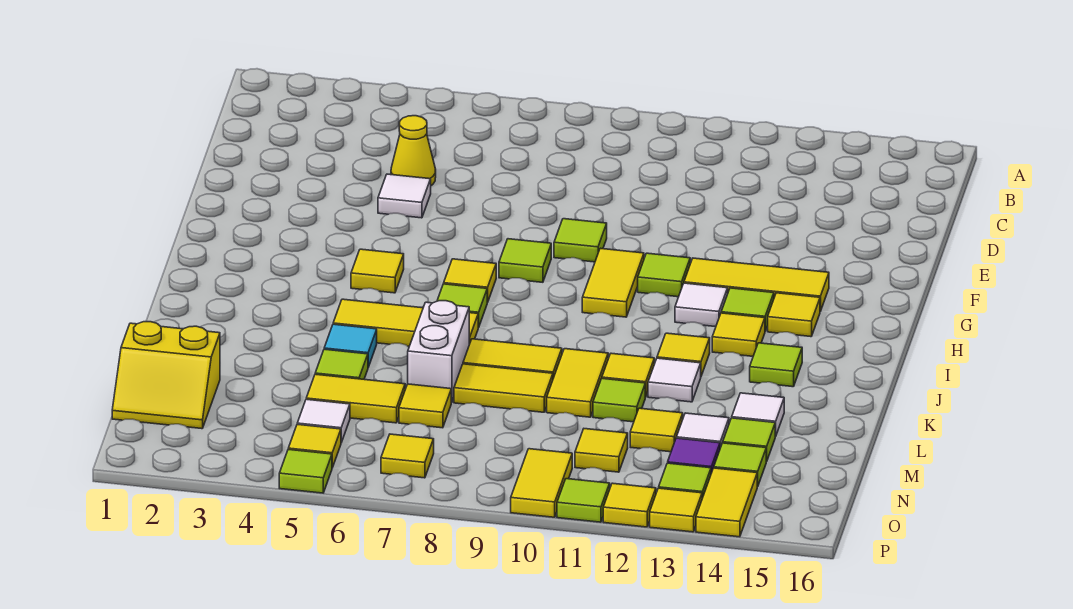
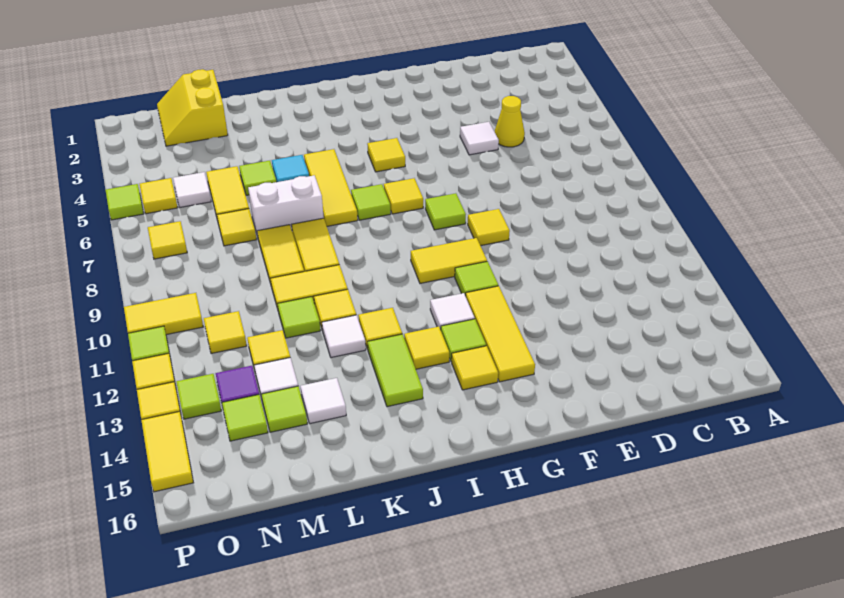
lime tile F9 level 1 -> yellow tile F9 level 1
lime tile J14 level 1 -> lime tile J13:J14 level 1
yellow tile O14:P14 level 1 -> yellow tile P14:P15 level 1

